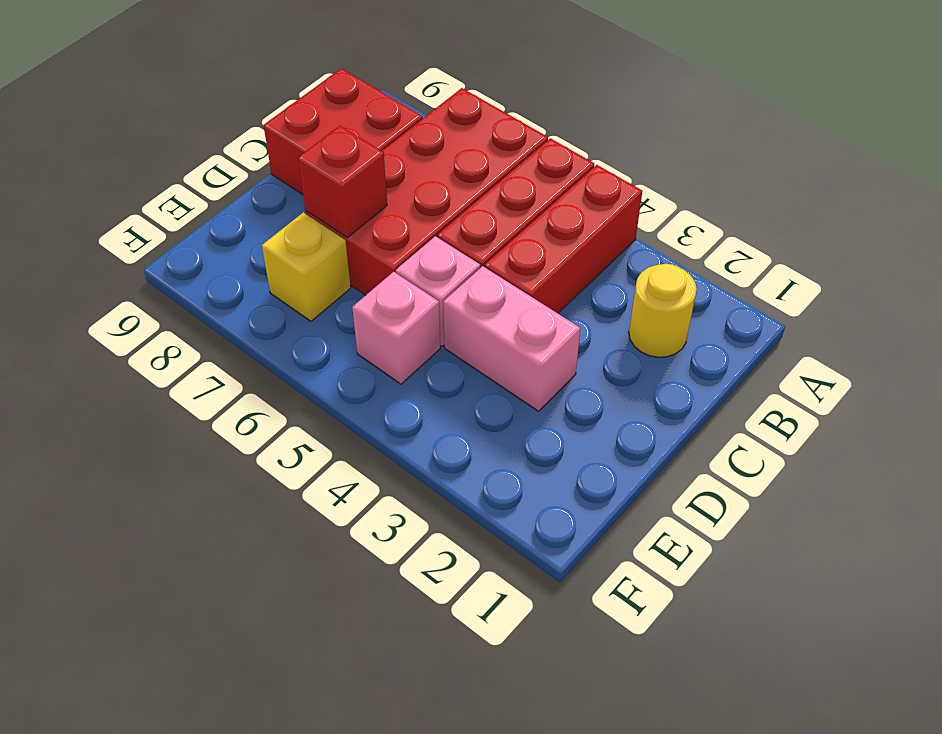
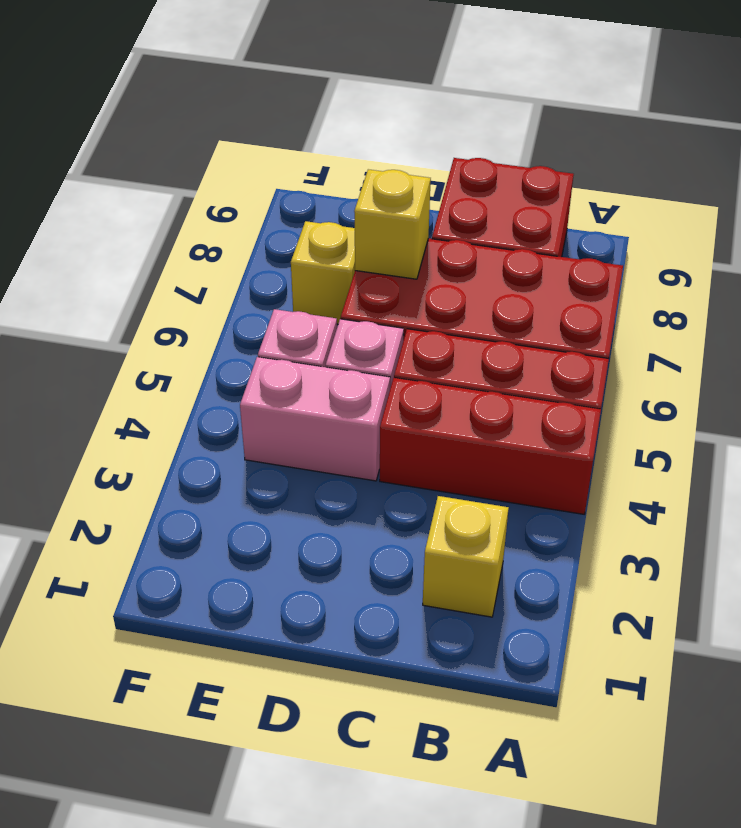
yellow round brick B2 level 1 -> yellow brick B2 level 1
pink brick D3:D4 level 1 -> pink brick D4:E4 level 1
red brick D7 level 2 -> yellow brick D7 level 2

